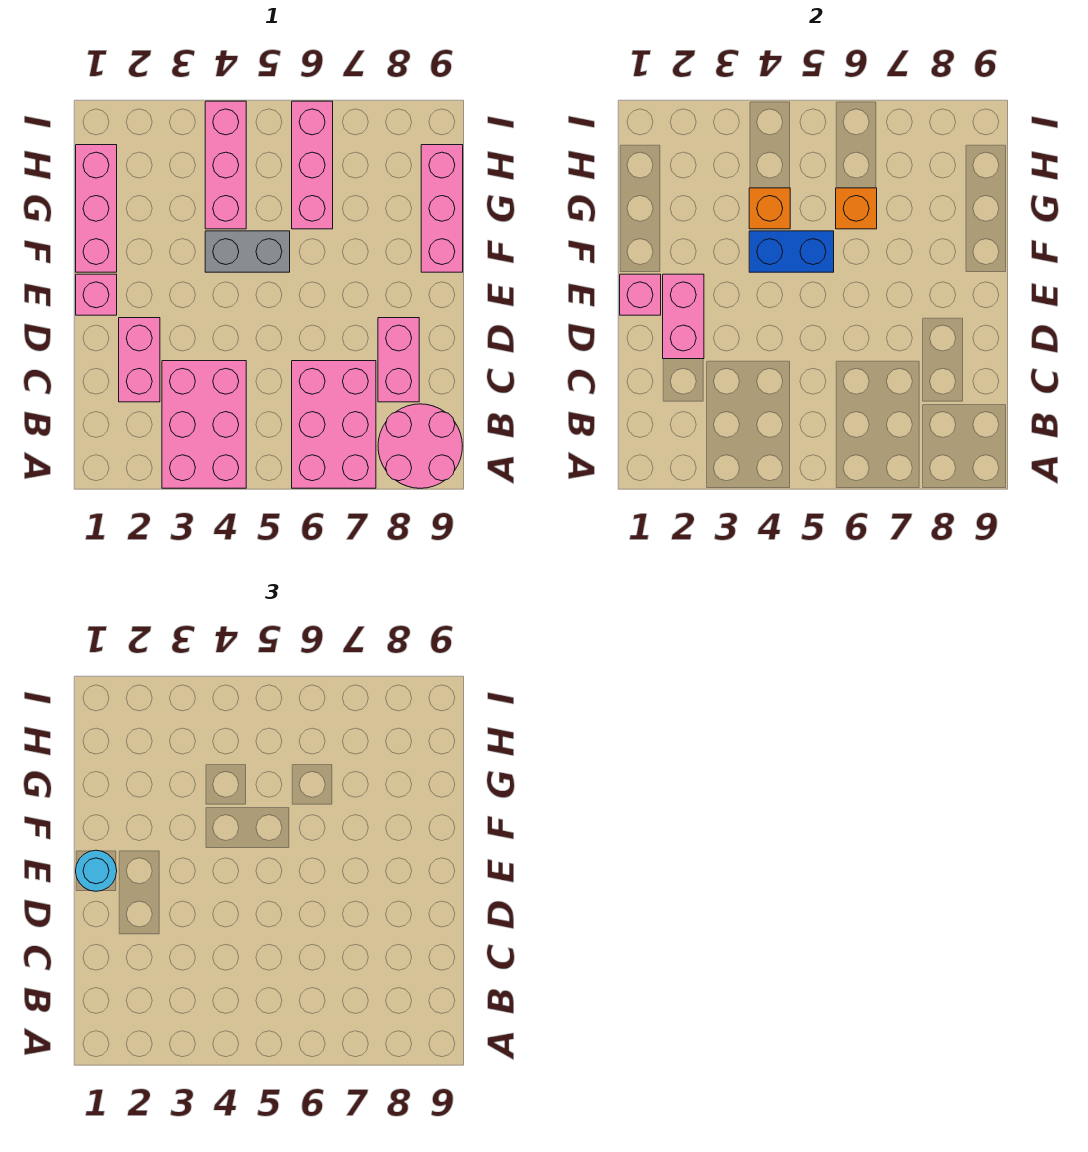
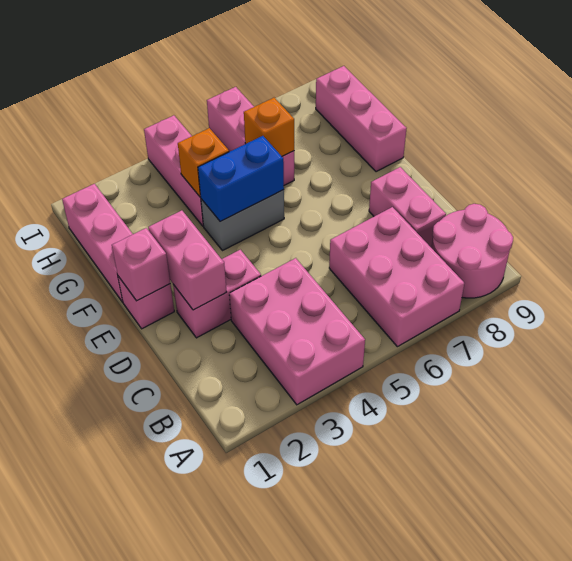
pink brick C2:D2 level 1 -> pink brick D2:D3 level 1
cyan round brick E1 level 3 -> none

